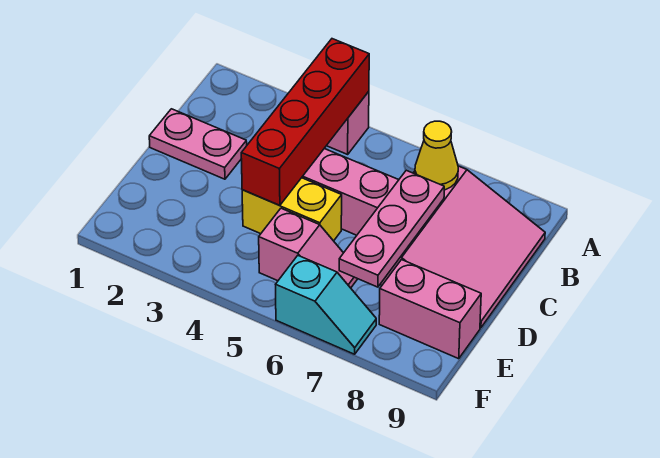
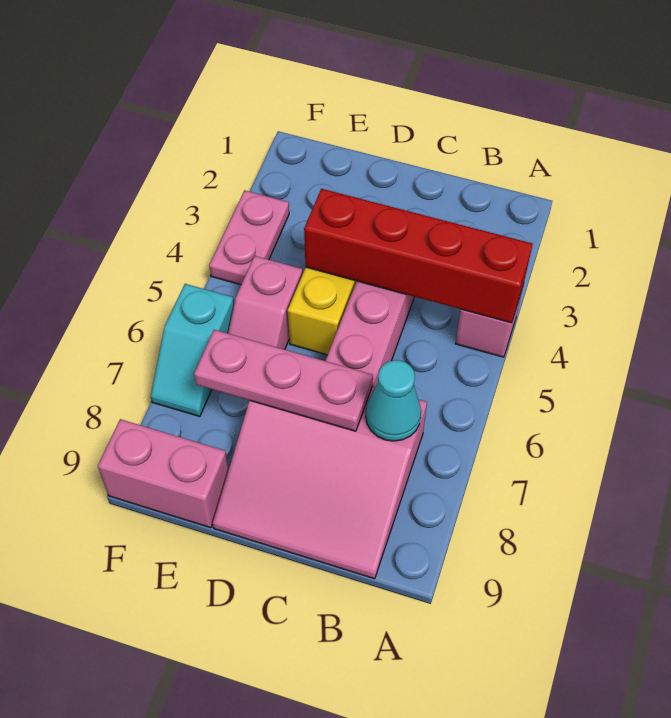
yellow cone B7 level 2 -> cyan cone B7 level 2
pink plate C1:C2 level 1 -> pink plate F3:F4 level 1
pink brick E8:E9 level 1 -> pink brick E9:F9 level 1

